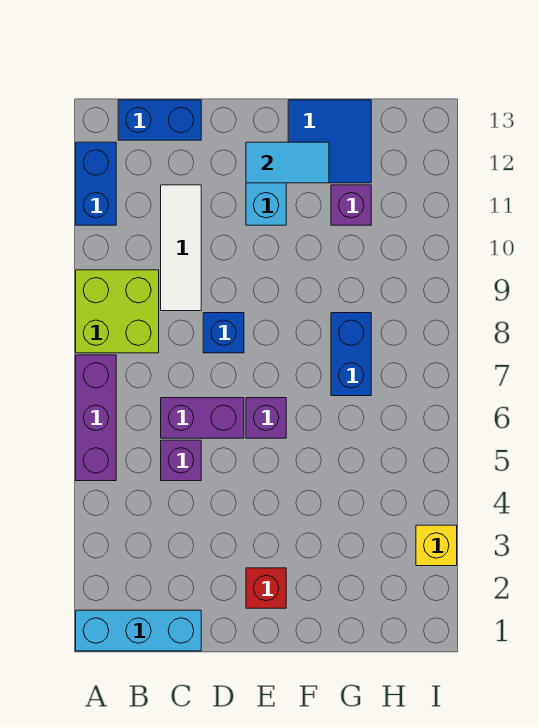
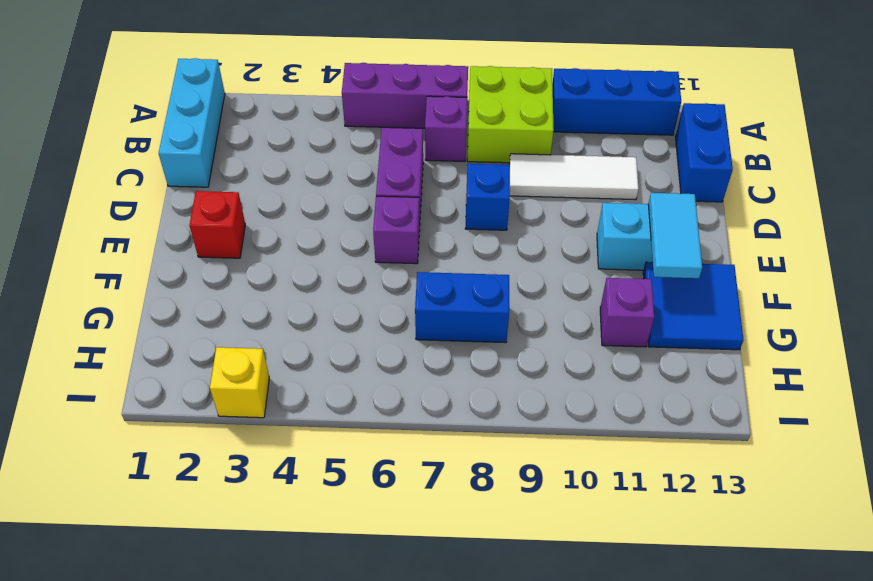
blue brick A11:A12 level 1 -> blue brick A10:A12 level 1
purple brick C5 level 1 -> purple brick B7 level 1

